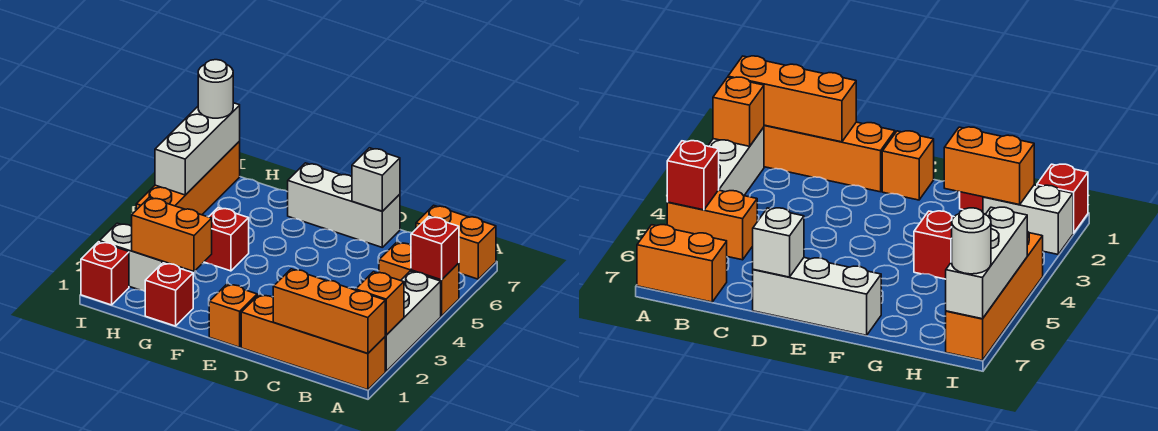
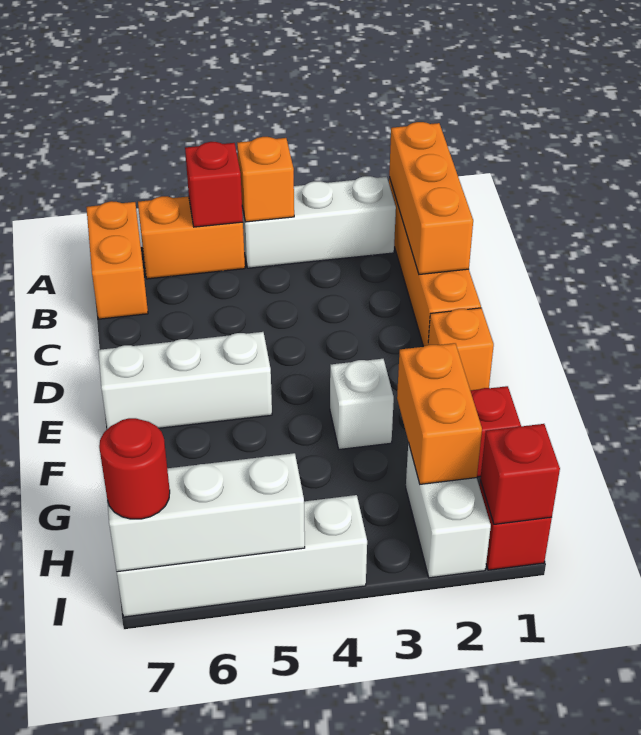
orange brick A2 level 2 -> orange brick A4 level 2
orange brick A5:B5 level 1 -> orange brick A5:A6 level 1
white brick D7:F7 level 1 -> white brick E5:E7 level 1
white brick D7 level 2 -> white brick F3 level 1
red brick G4 level 1 -> red brick I1 level 2
orange brick I4:I7 level 1 -> white brick I4:I7 level 1
white round brick I7 level 3 -> red round brick I7 level 3

